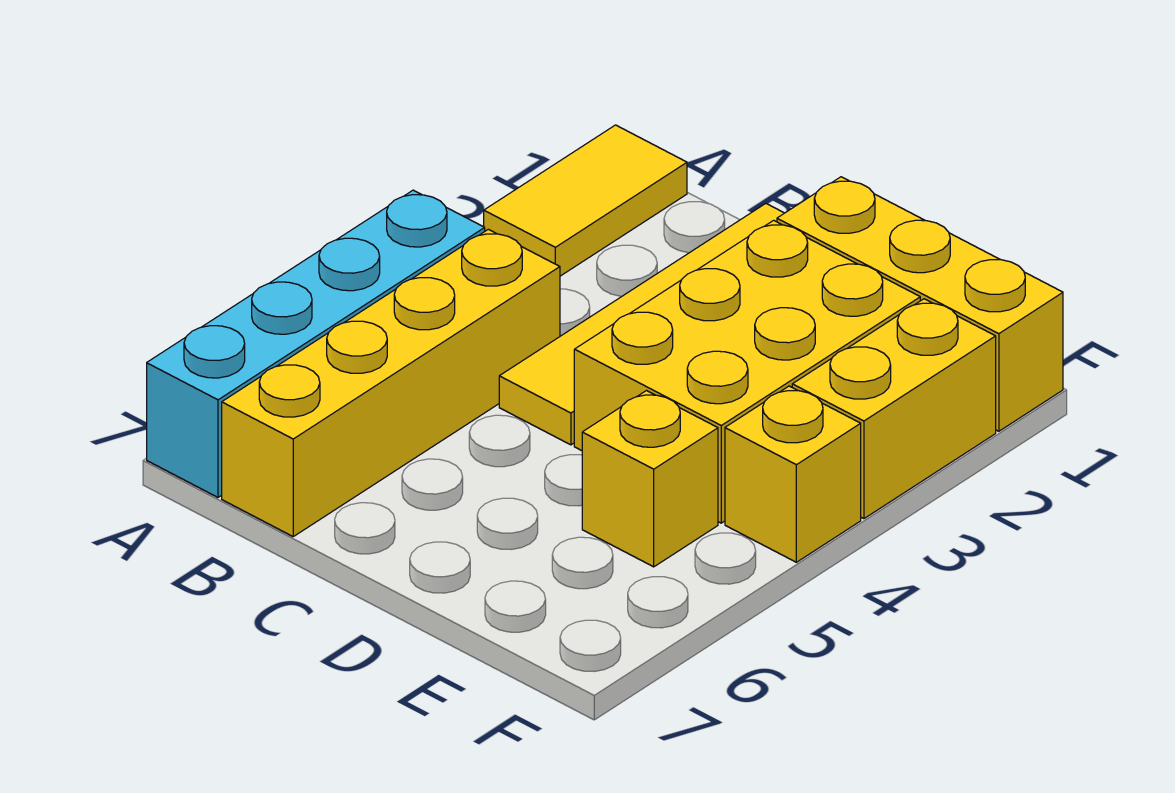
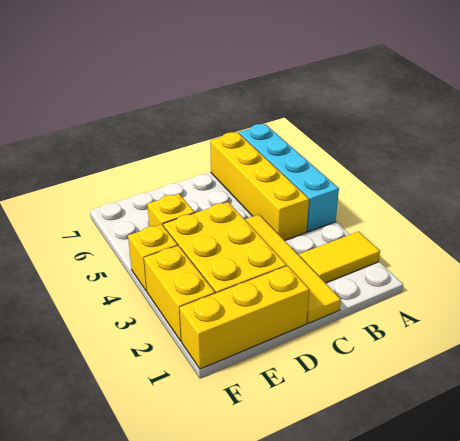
yellow tile A1:A2 level 1 -> yellow tile A2:B2 level 1

